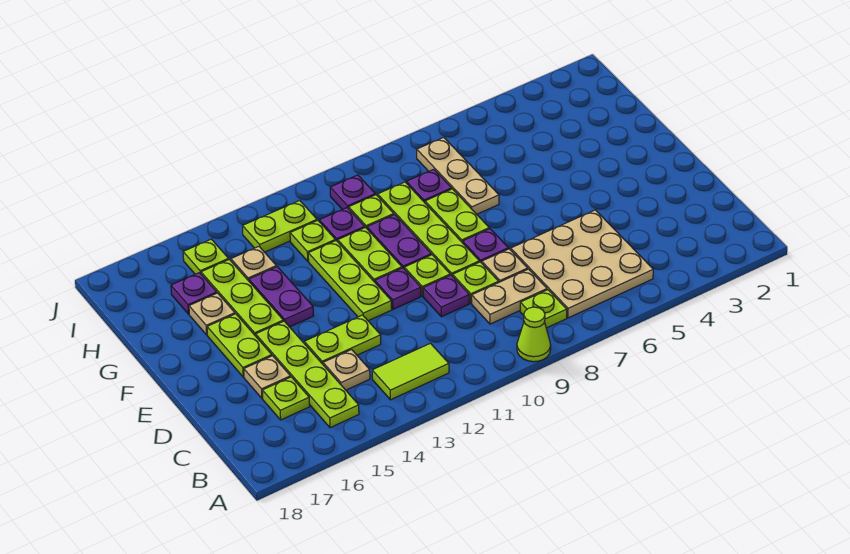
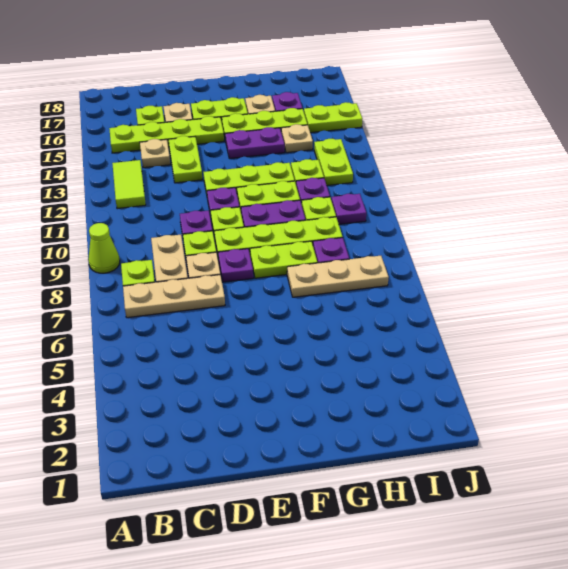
tan plate B5:D7 level 1 -> tan plate B7:D7 level 1
lime plate I15 level 1 -> lime plate I15:J15 level 1

